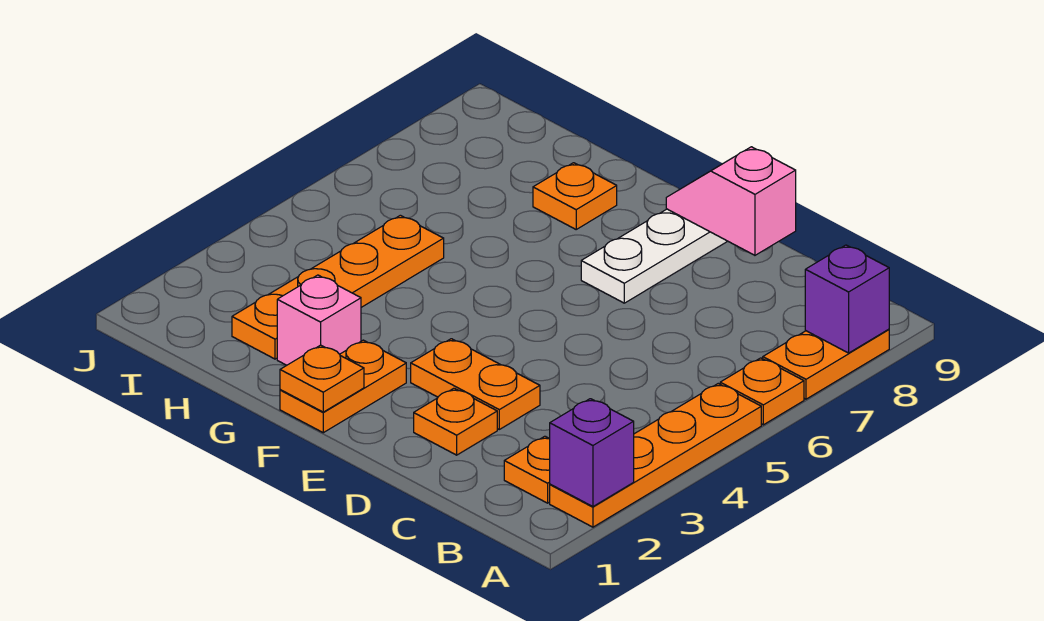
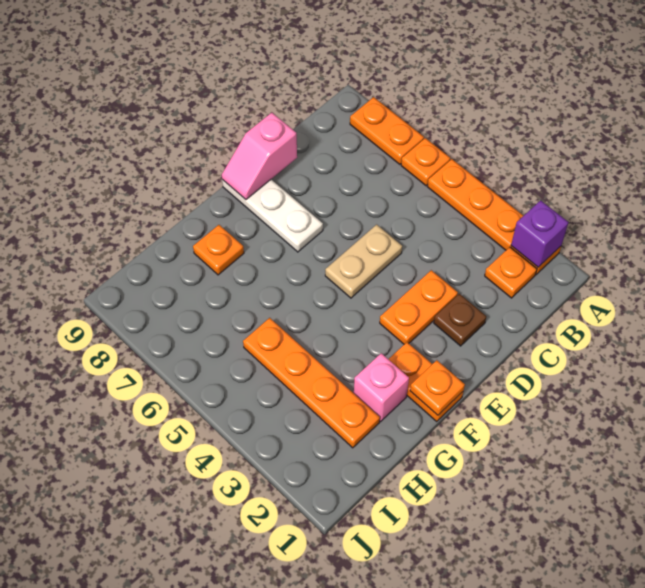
purple brick A8 level 2 -> none
orange plate D2 level 1 -> brown plate D2 level 1
none -> tan plate D5:E5 level 1

